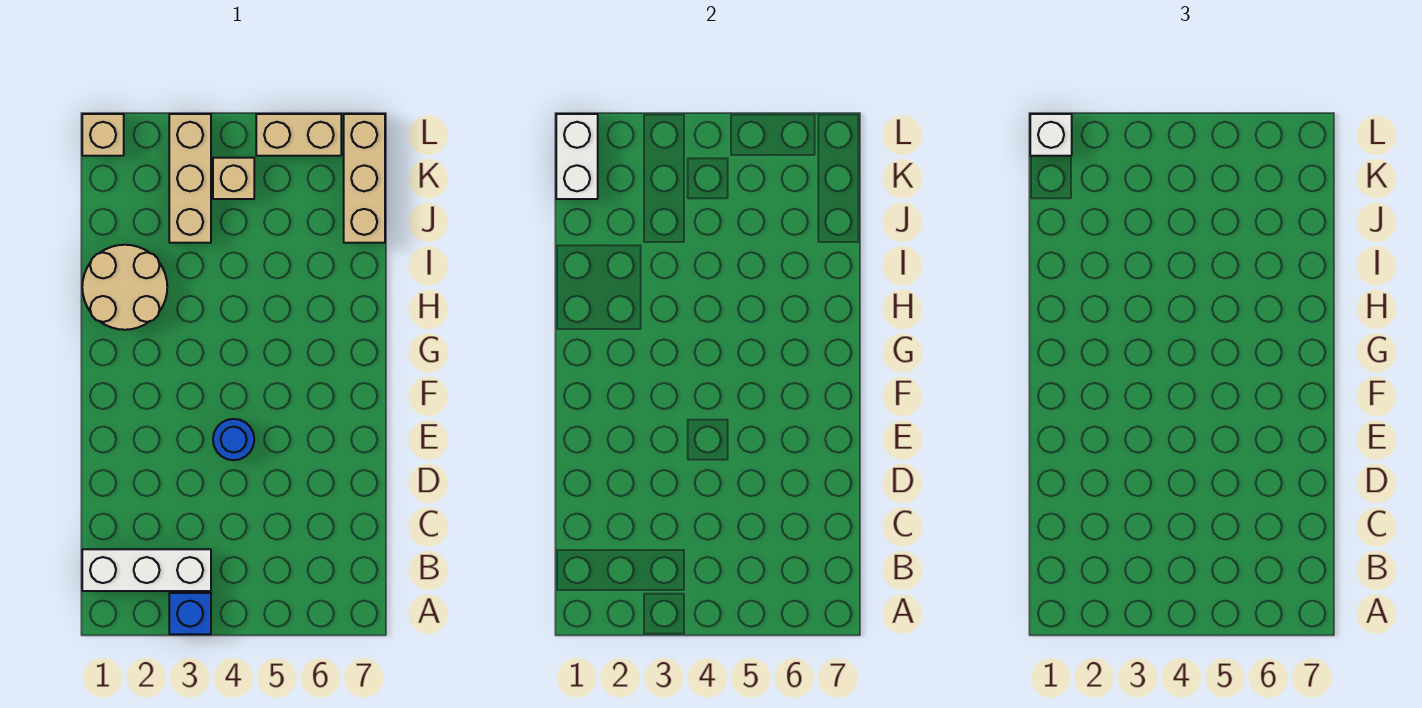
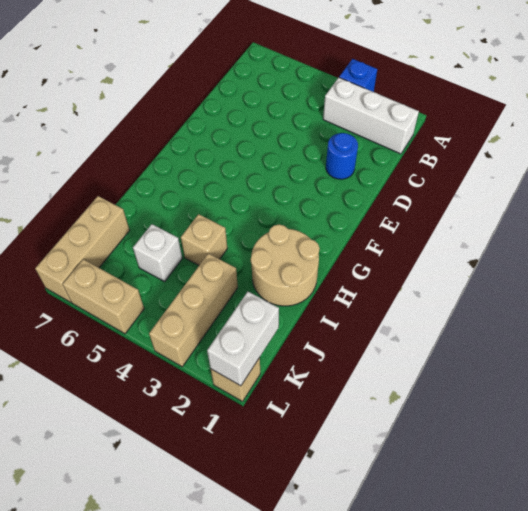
blue round brick E4 level 1 -> blue round brick D2 level 1
tan brick K4 level 1 -> tan brick I4 level 1
white brick L1 level 3 -> white brick J5 level 1

